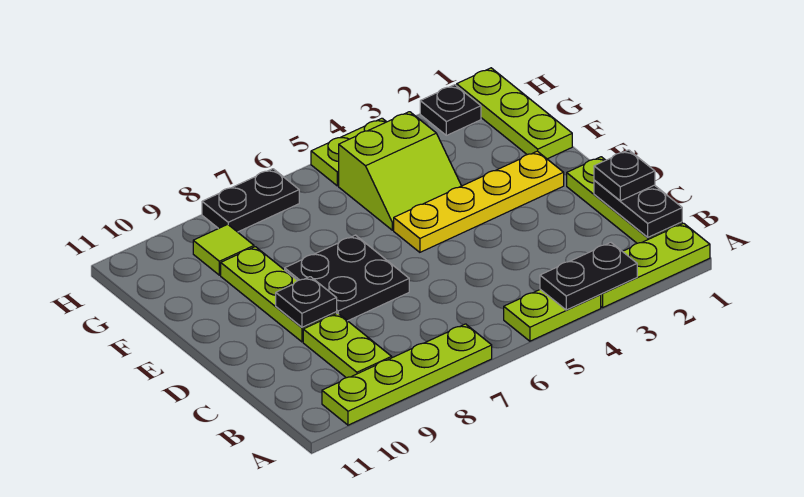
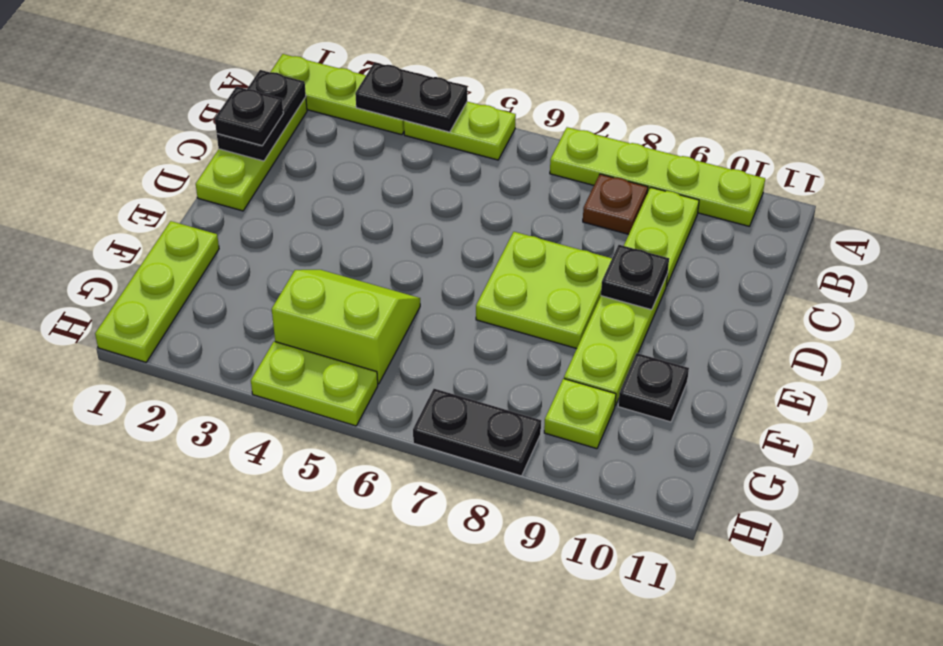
none -> brown plate B8 level 1
black plate D7:E8 level 1 -> lime plate D7:E8 level 1
yellow plate E2:E5 level 1 -> none
lime tile G9 level 1 -> lime plate G9 level 1
black plate H2 level 1 -> black plate F10 level 1

